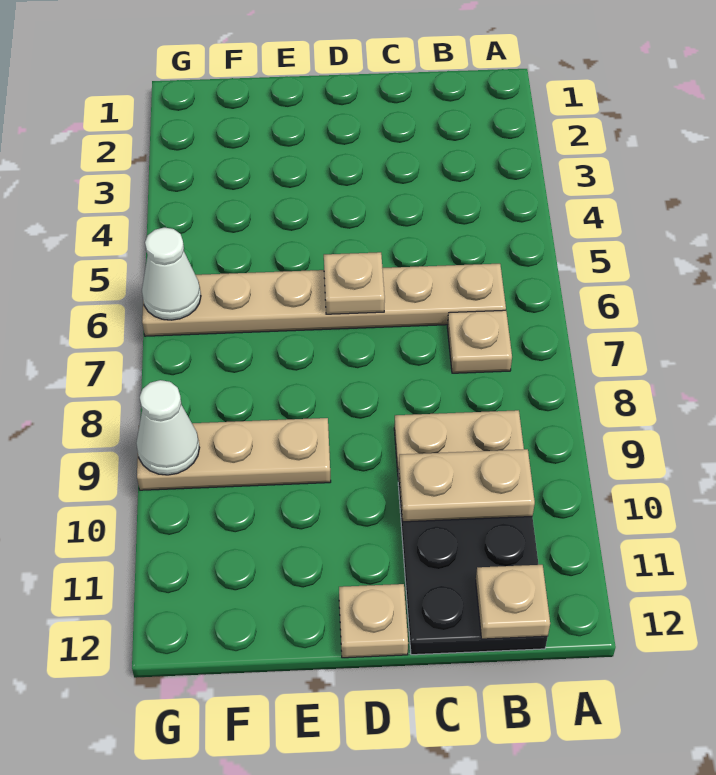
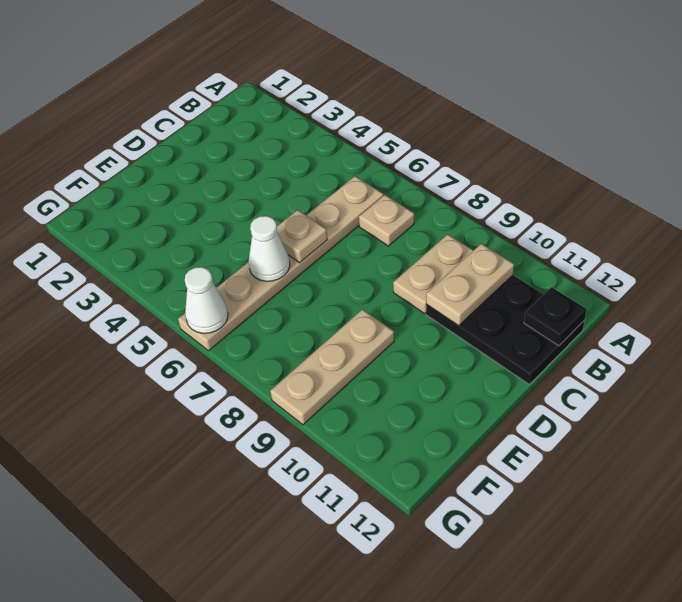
tan plate B12 level 2 -> black plate B12 level 2
tan plate D12 level 1 -> none
white cone G9 level 2 -> white cone E6 level 2

